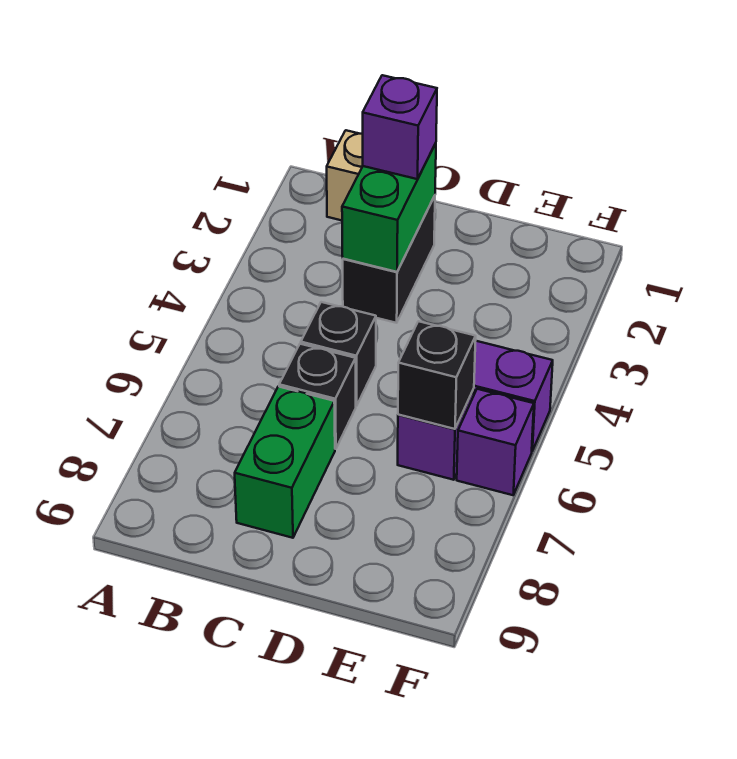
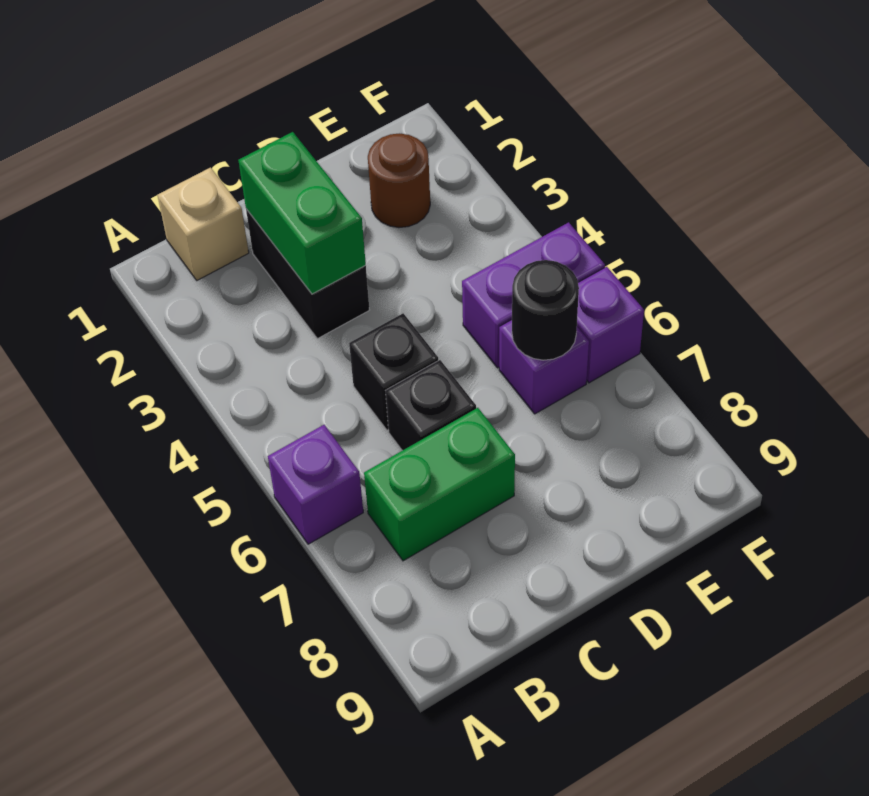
purple brick C2 level 3 -> purple brick A6 level 1
green brick C7:C8 level 1 -> green brick B7:C7 level 1
none -> brown round brick E2 level 1
black brick E6 level 2 -> black round brick E6 level 2

